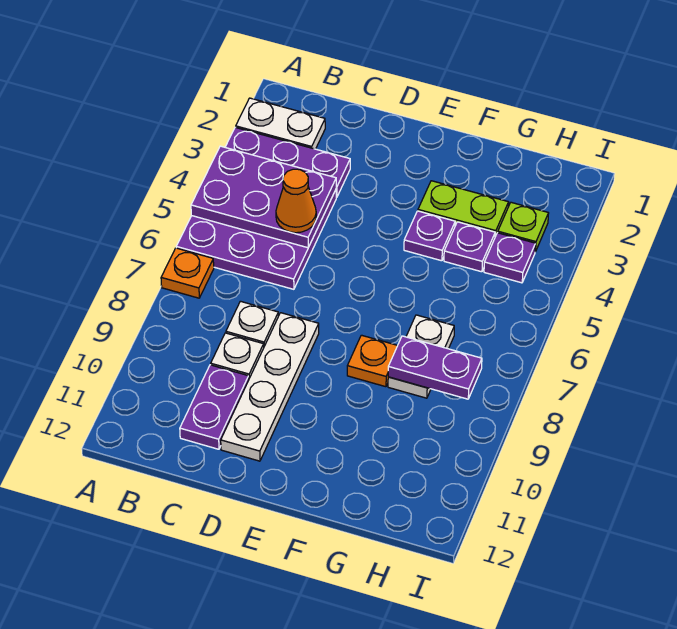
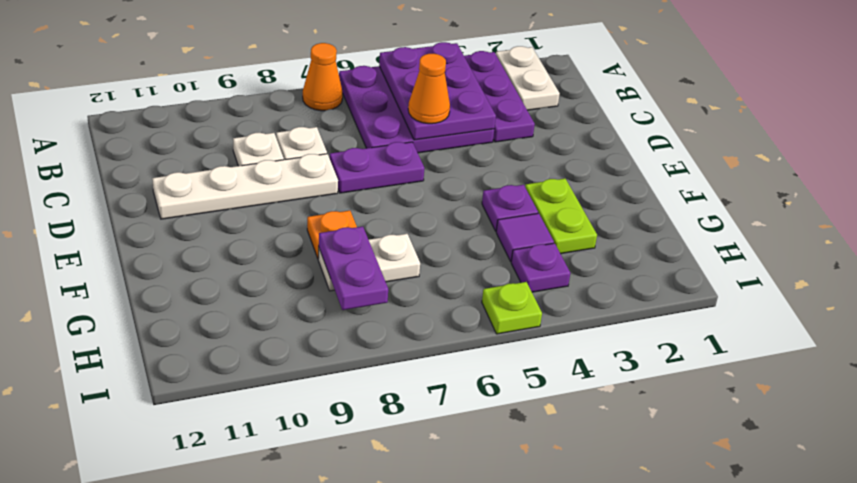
orange plate A7 level 1 -> orange cone A7 level 1
purple plate C10:C11 level 1 -> purple plate D6:D7 level 1
purple plate G4 level 1 -> purple tile G4 level 1
lime plate H3 level 1 -> lime plate I5 level 1

